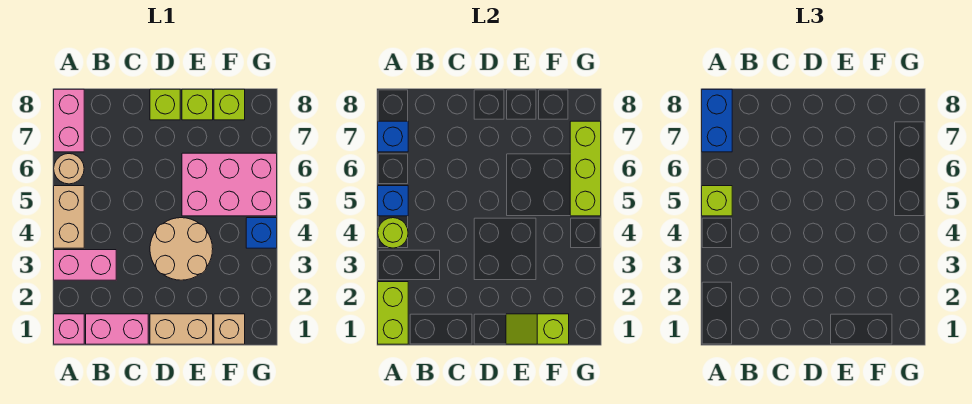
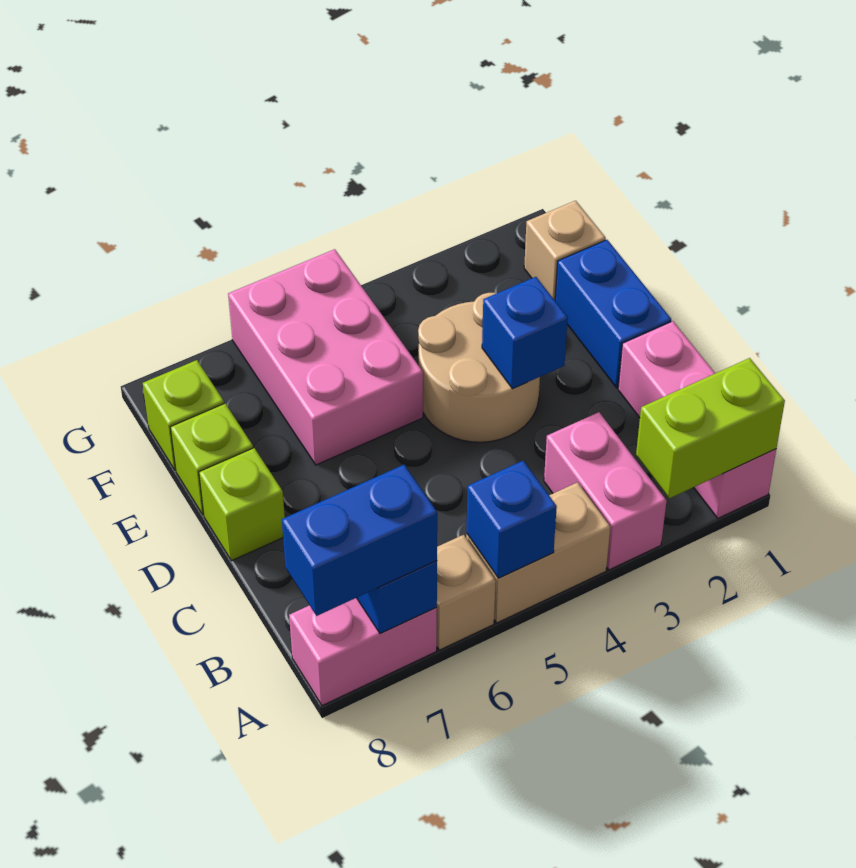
lime round brick A4 level 2 -> none
lime brick A5 level 3 -> none
tan round brick A6 level 1 -> tan brick A6 level 1
tan brick D1:E1 level 1 -> blue brick D1:E1 level 1
lime slope E1:F1 level 2 top F -> none
blue brick G4 level 1 -> blue brick D3 level 2
lime brick G5:G7 level 2 -> none

